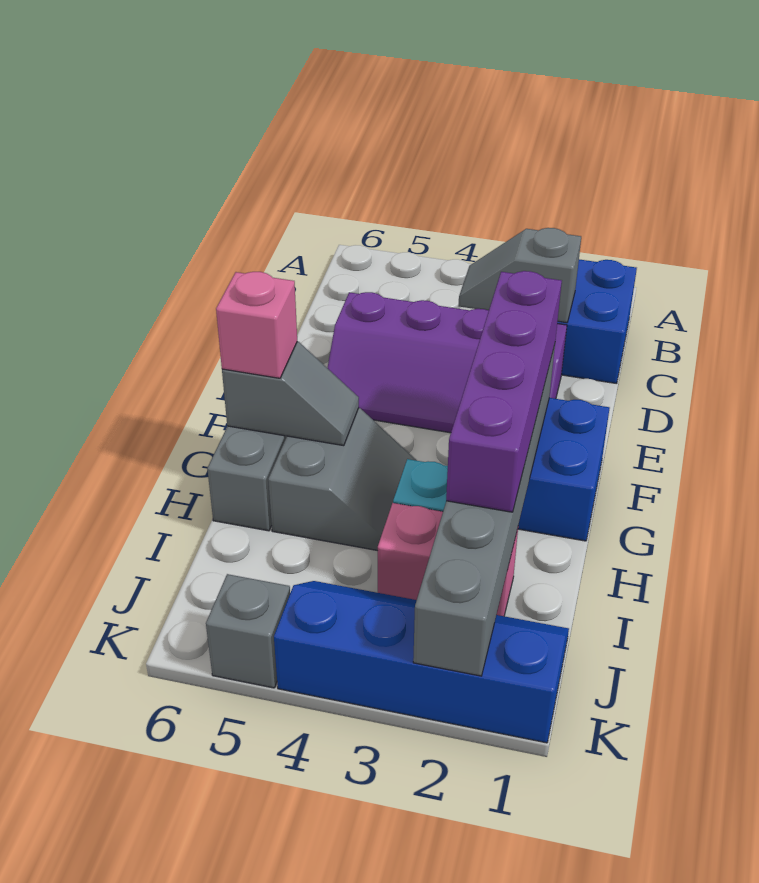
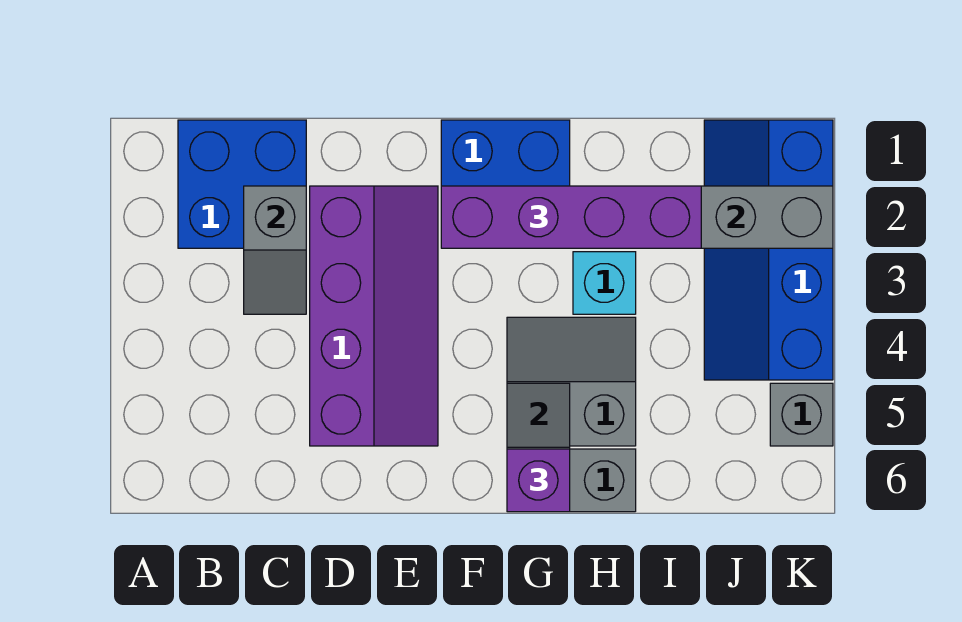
pink brick G6 level 3 -> purple brick G6 level 3
pink brick I2:I3 level 1 -> none

